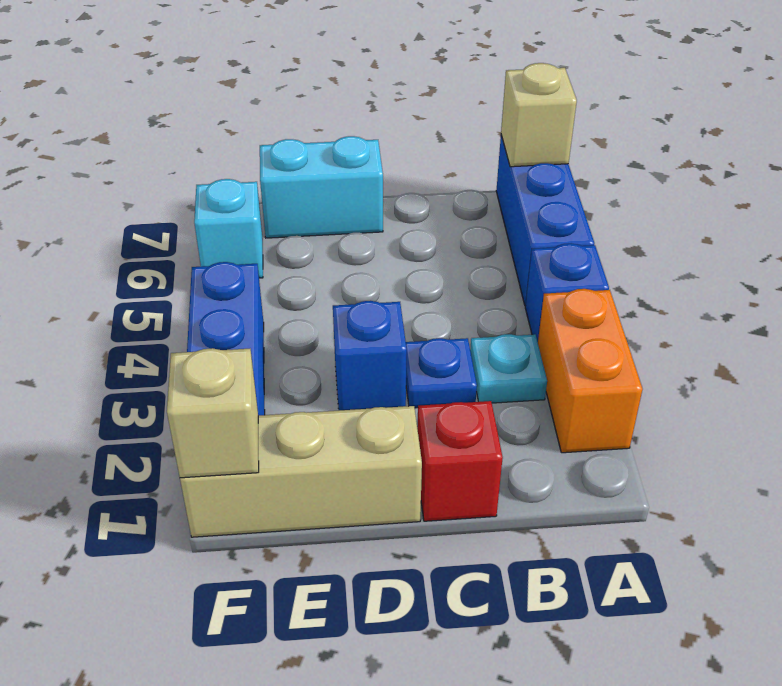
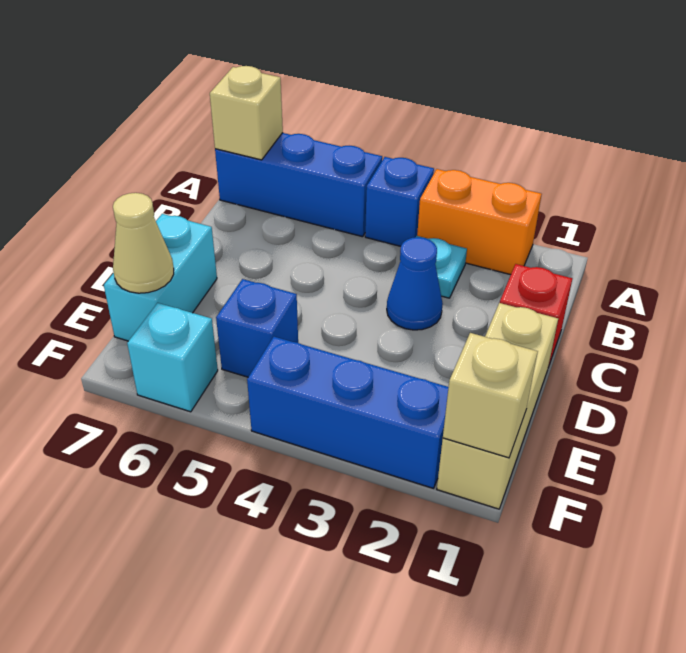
blue plate C3 level 1 -> blue cone C3 level 1
blue brick D3 level 1 -> blue brick E5 level 1
none -> tan cone E7 level 2

